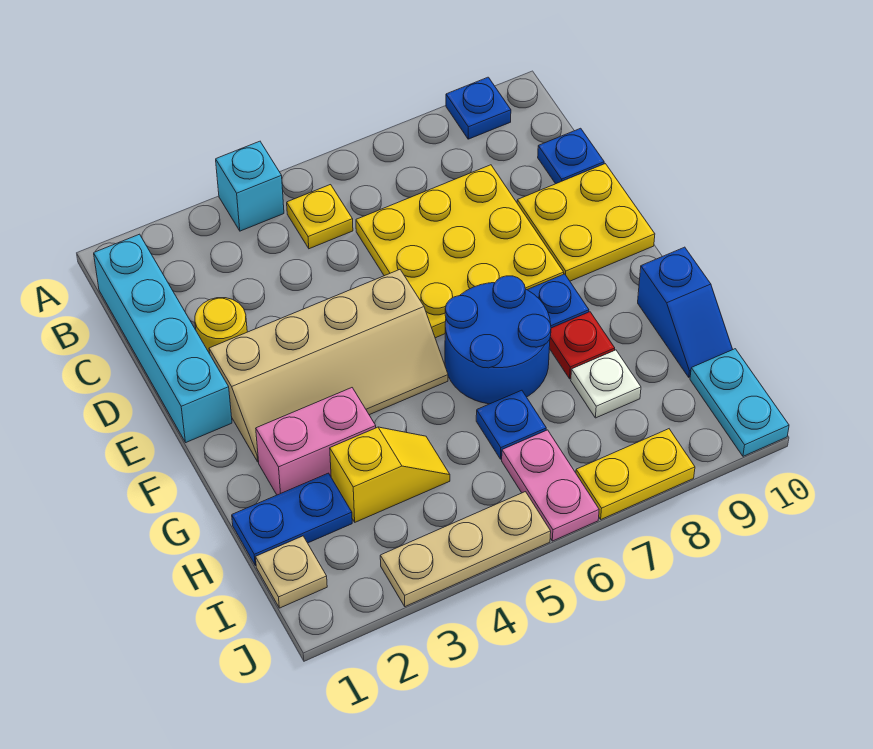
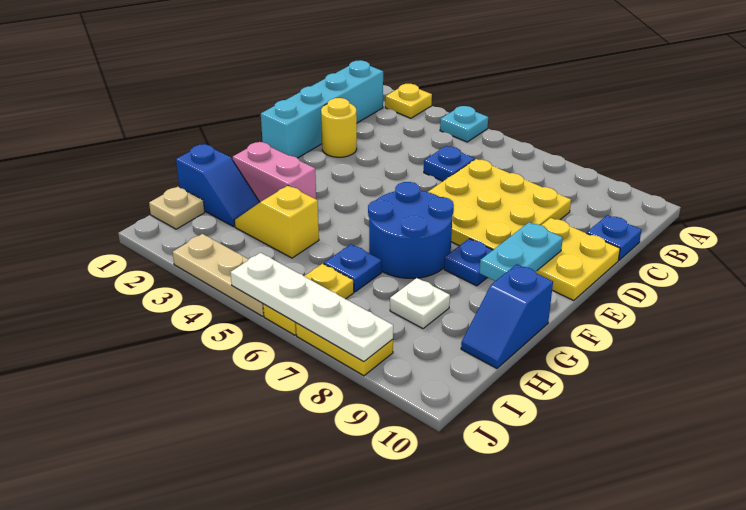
cyan brick A4 level 1 -> cyan plate A4 level 1
blue plate A9 level 1 -> blue plate C5 level 1
yellow plate B5 level 1 -> yellow plate A2 level 1
tan slope E2:F5 level 1 top E -> none
red plate G8 level 1 -> none
blue plate H1:H2 level 1 -> blue slope H1:H2 level 1 top 1
yellow slope H3:H4 level 1 top 3 -> yellow slope H3:H4 level 1 top 4
pink plate I6:J6 level 1 -> yellow plate I6:J6 level 1
cyan plate I10:J10 level 1 -> cyan plate E9:F9 level 2
none -> white plate J5:J8 level 2

